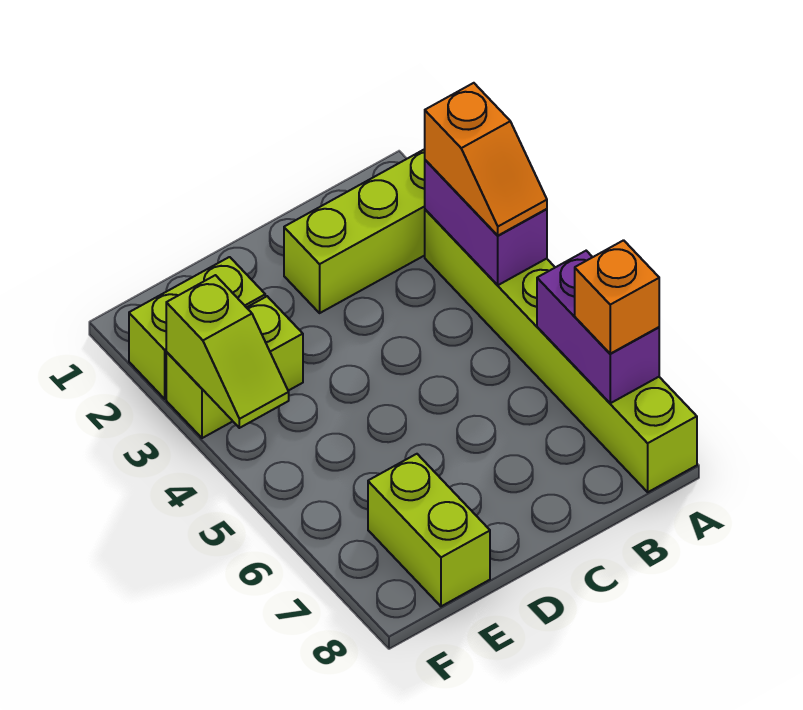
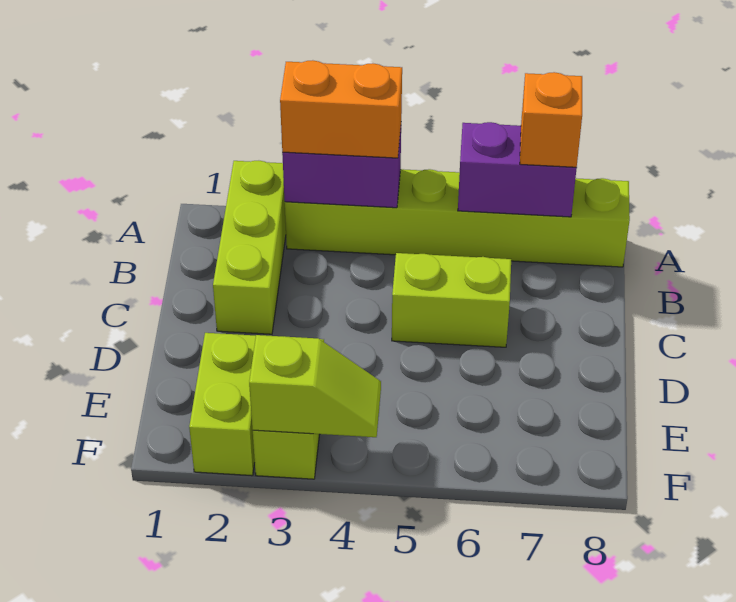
orange slope A3:A4 level 3 top 3 -> orange brick A3:A4 level 3
lime brick E7:E8 level 1 -> lime brick C5:C6 level 1

